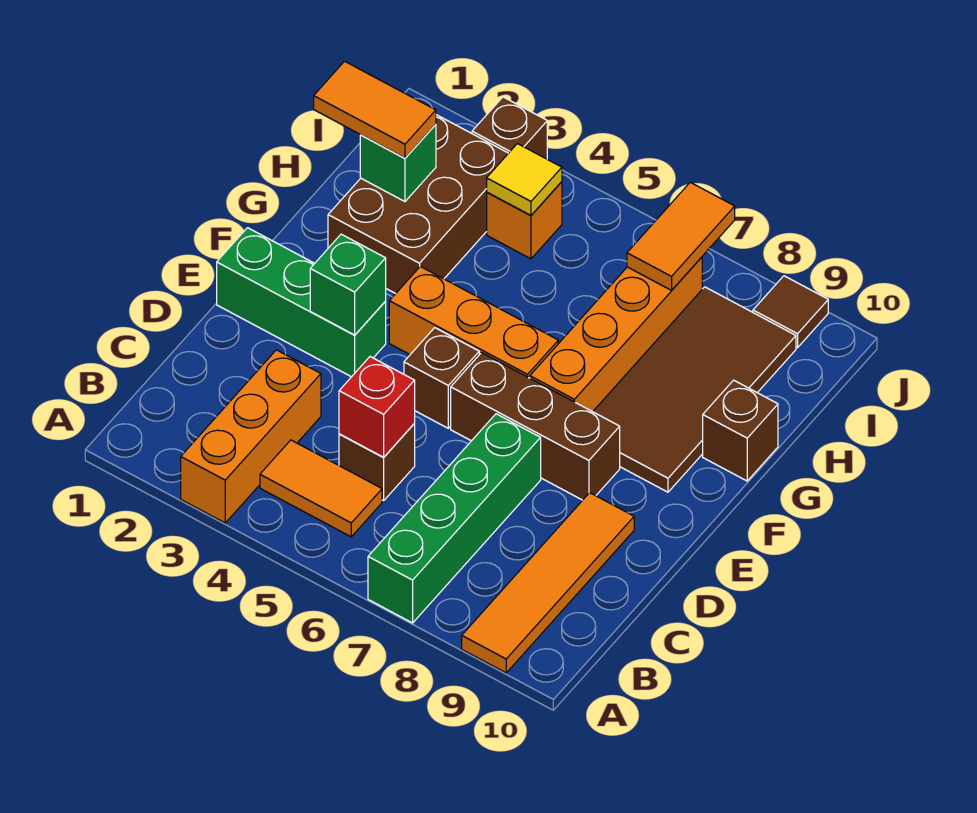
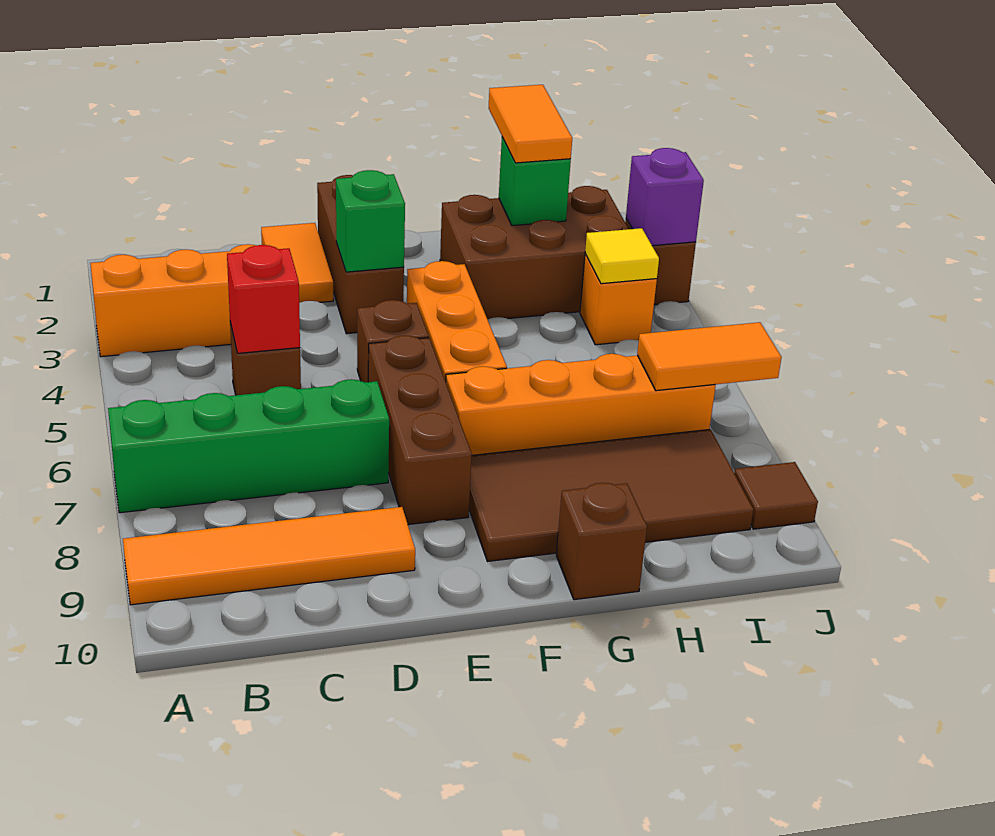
orange tile B4:B5 level 1 -> orange tile D1:D2 level 1
green brick E1:E3 level 1 -> brown brick E1:E3 level 1
none -> purple brick J3 level 2

